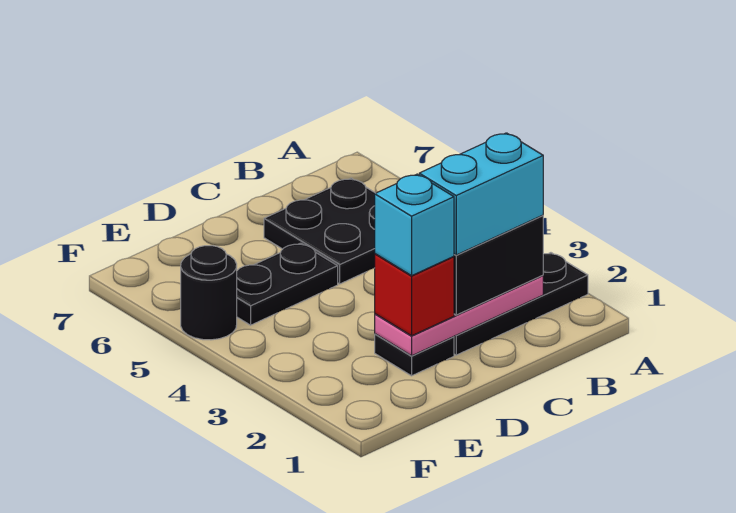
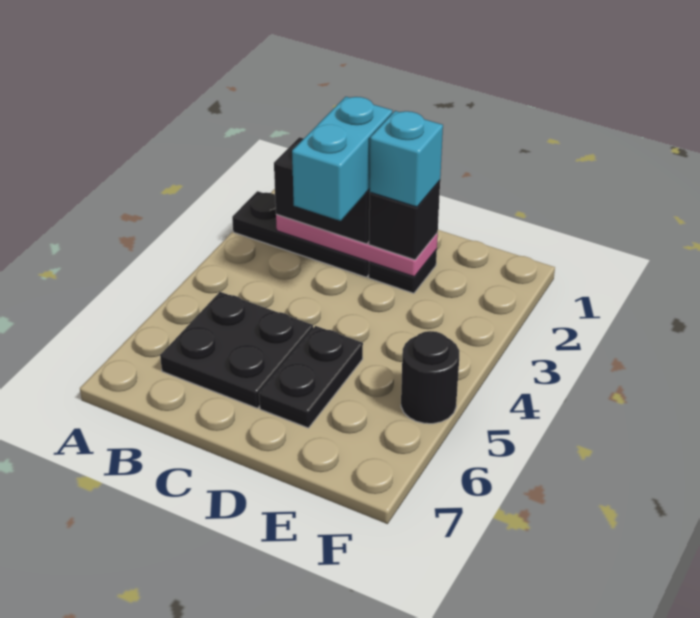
cyan brick B2:C2 level 4 -> cyan brick C2:C3 level 4
red brick D2 level 3 -> black brick D2 level 3
black plate D5:E5 level 1 -> black plate D5:D6 level 1

